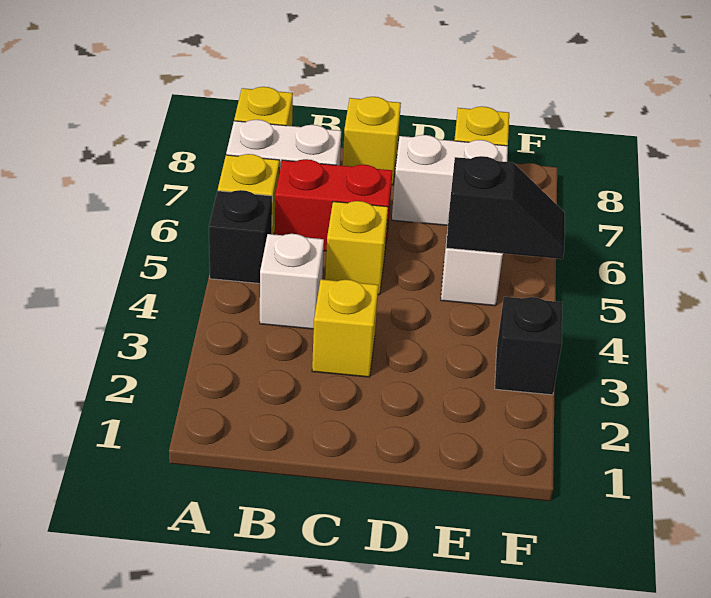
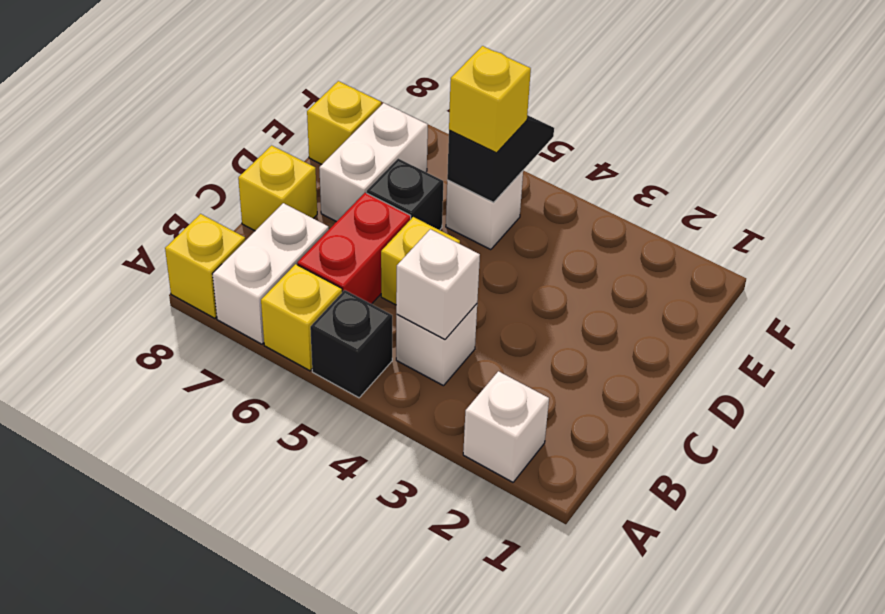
none -> white brick A2 level 1
none -> white brick B4 level 2
yellow brick C3 level 1 -> yellow brick E5 level 3
black brick F3 level 1 -> black brick D6 level 1

